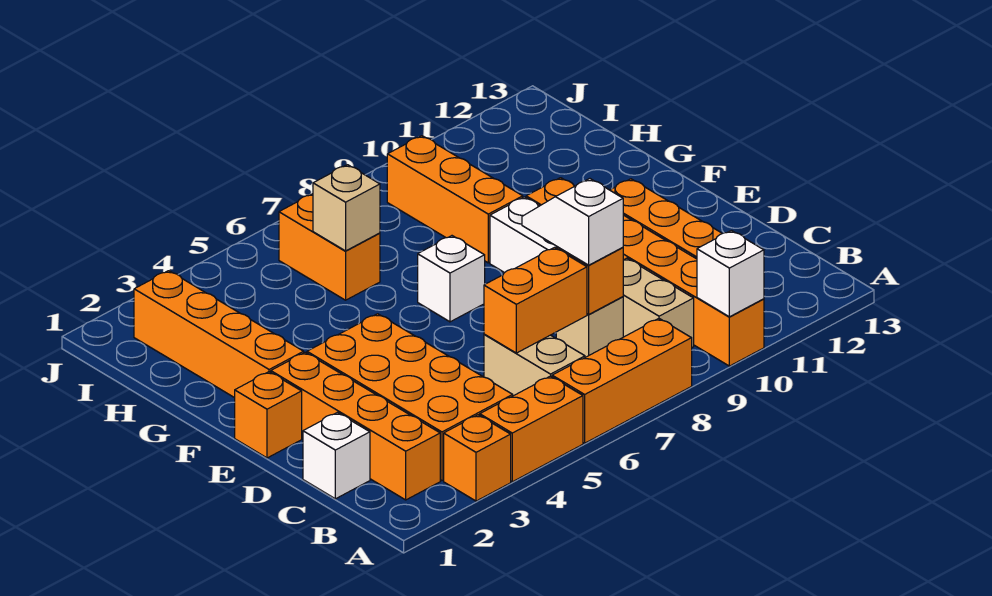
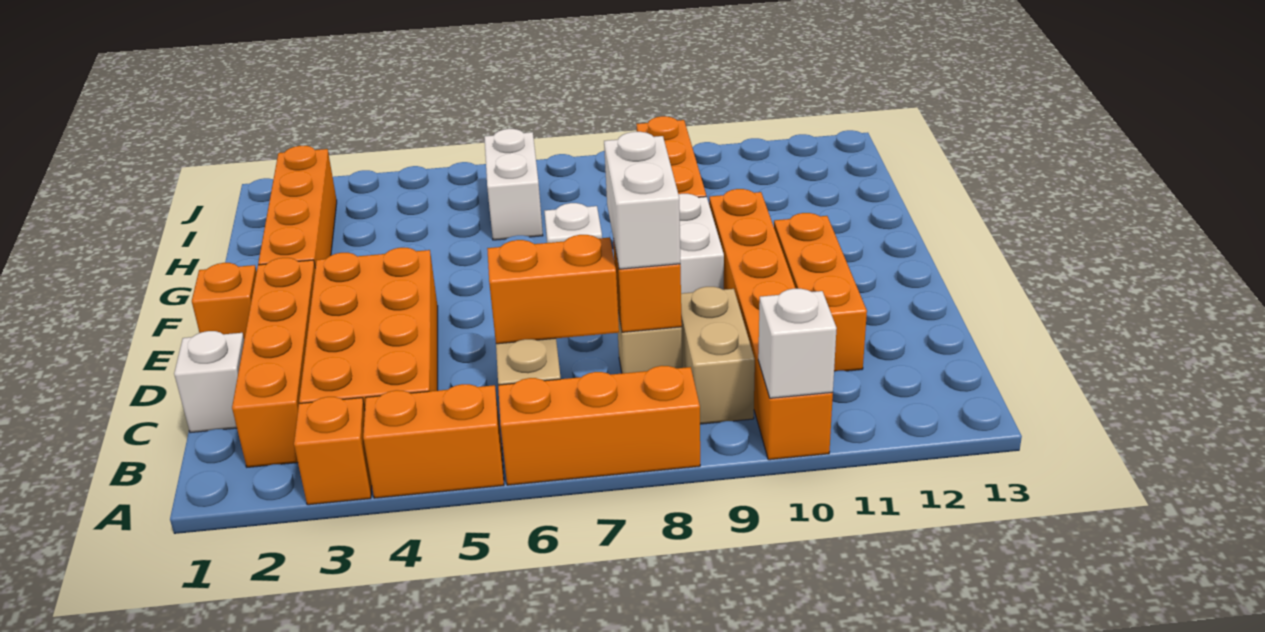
white slope C8:D8 level 3 top C -> white brick C8:D8 level 3
orange brick H6:I6 level 1 -> white brick H6:I6 level 1
tan brick H6 level 2 -> none

